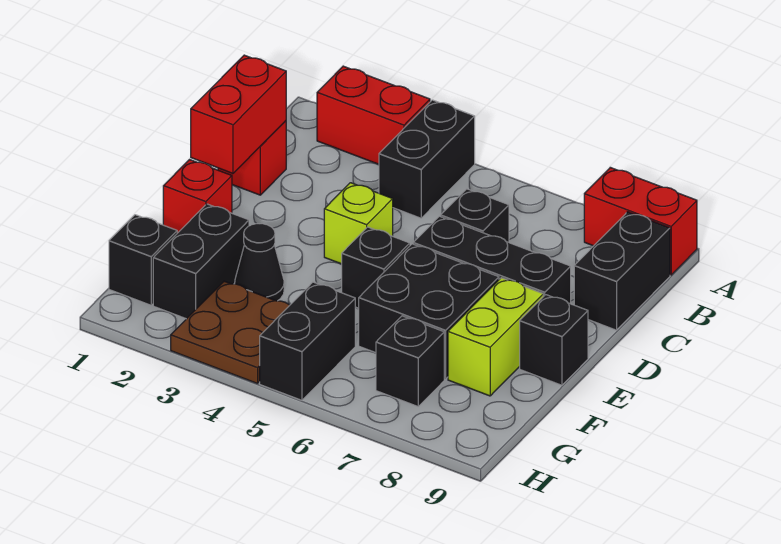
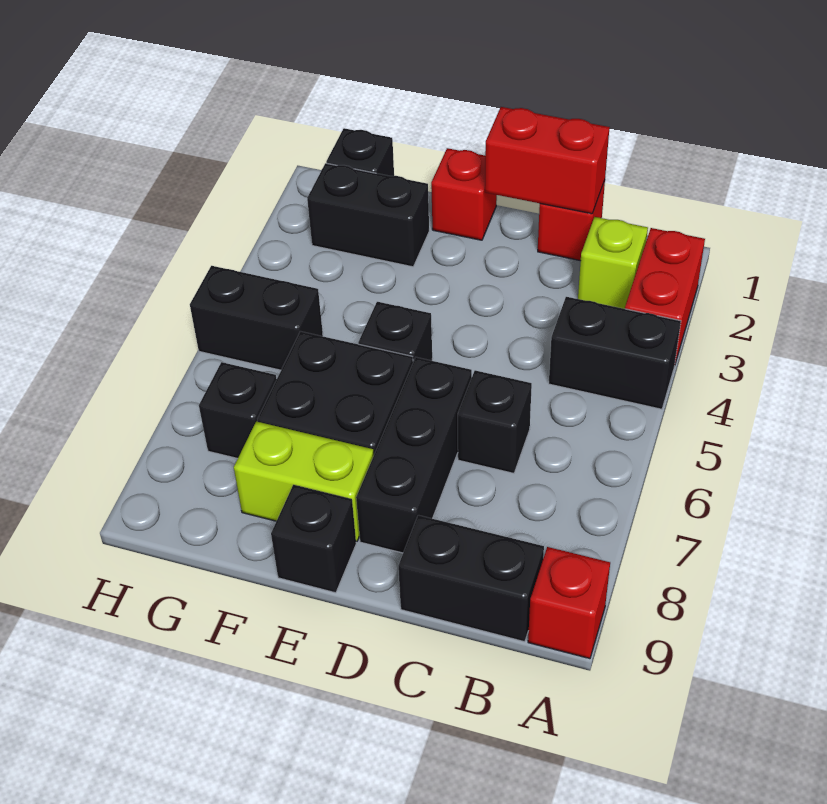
red brick A8:A9 level 1 -> red brick A9 level 1
lime brick D4 level 1 -> lime brick B2 level 1
black cone F3 level 1 -> none
brown plate G3:H4 level 1 -> none

